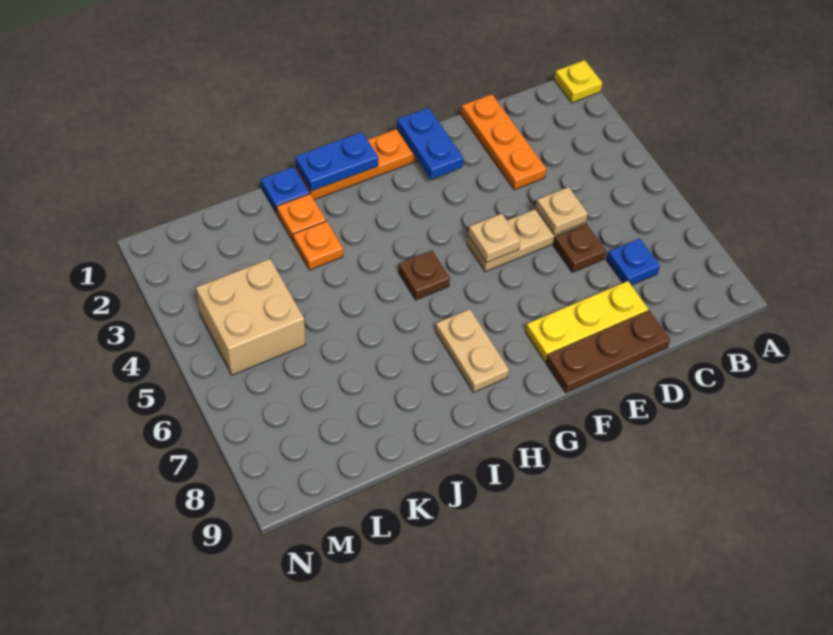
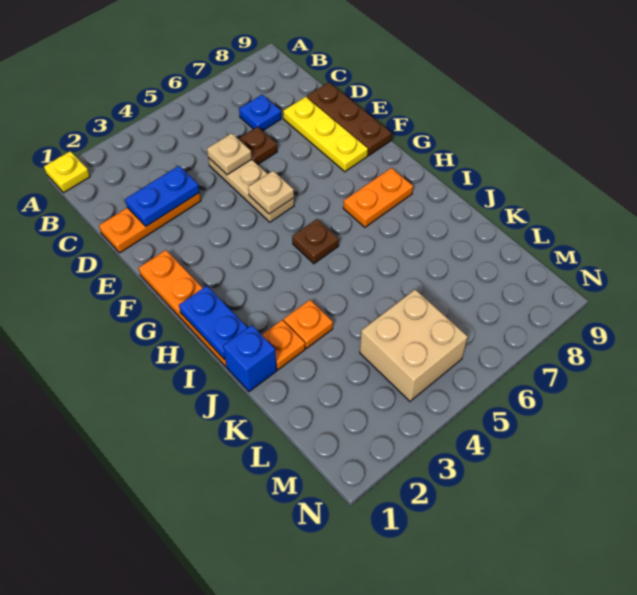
blue plate F1:F2 level 2 -> blue plate D2:D3 level 2
tan plate H7:H8 level 1 -> orange plate H7:H8 level 1
blue plate J1 level 1 -> blue brick J1 level 1

